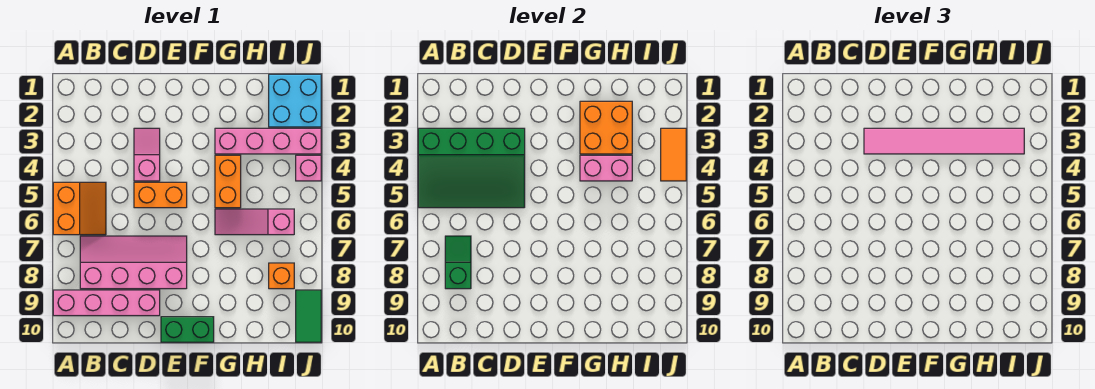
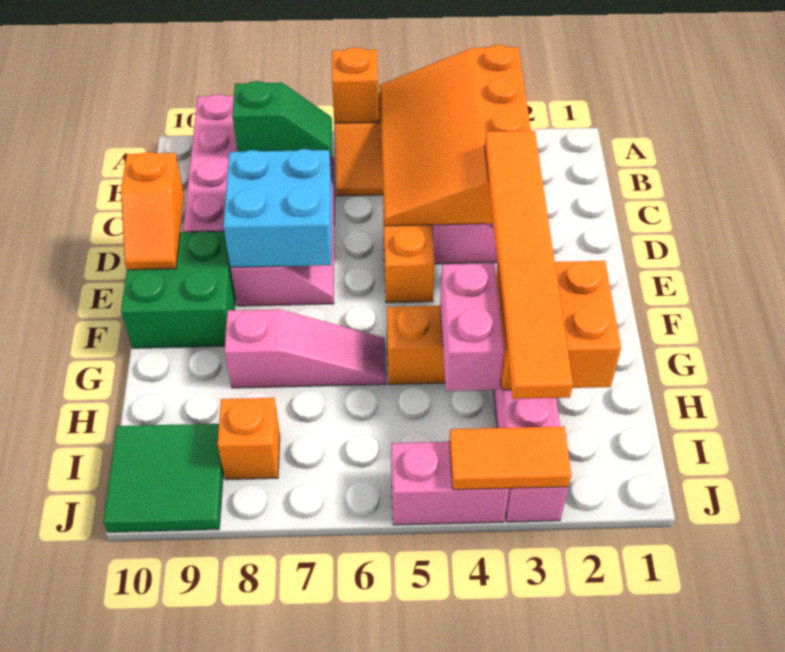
green slope A3:D5 level 2 top 3 -> orange slope A3:D5 level 2 top 3
none -> orange brick A6 level 2
pink tile D3:I3 level 3 -> orange tile D3:I3 level 3
none -> orange slope D10:E10 level 2 top D
green brick E10:F10 level 1 -> green brick E9:F10 level 1
pink slope G6:I6 level 1 top I -> pink slope G6:G8 level 1 top 8
cyan brick I1:J2 level 1 -> cyan brick D7:E8 level 2
pink brick J4 level 1 -> pink brick J4:J5 level 1
green tile J9:J10 level 1 -> green tile I9:J10 level 1

